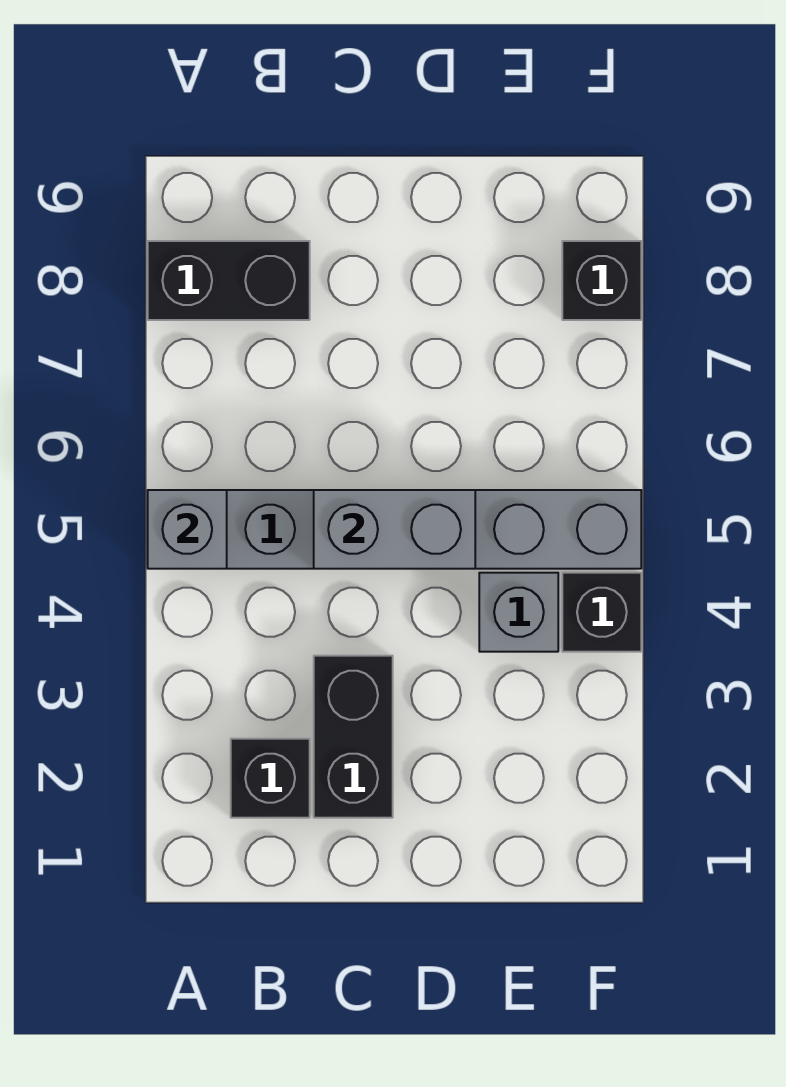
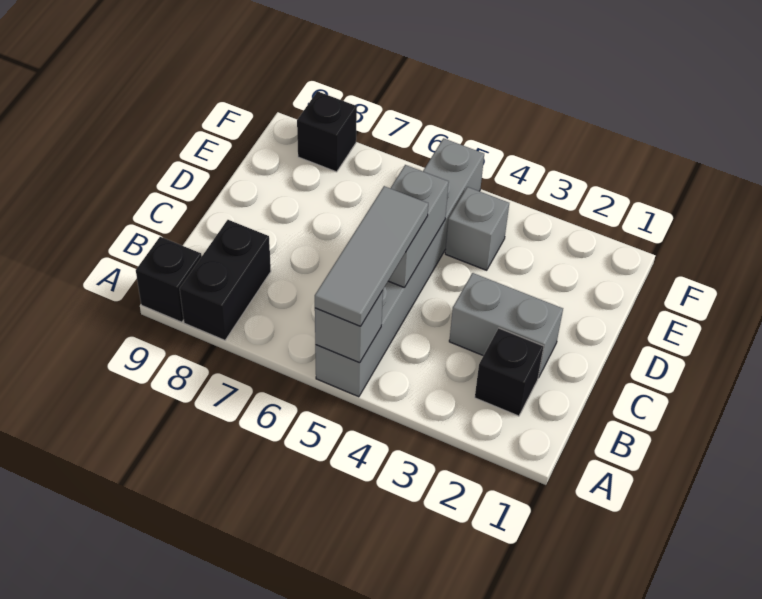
none -> grey tile A5:C5 level 3
black brick C2:C3 level 1 -> grey brick C2:C3 level 1
black brick F4 level 1 -> black brick A9 level 1

